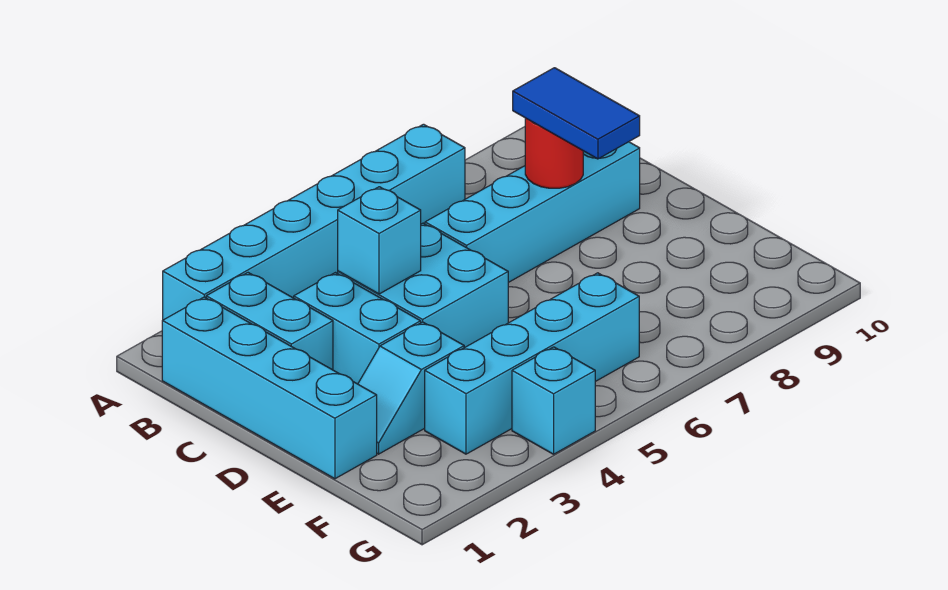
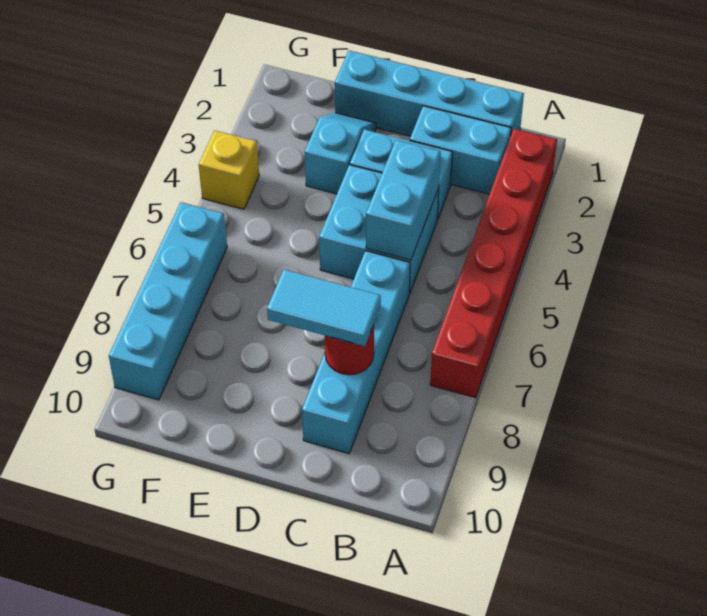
cyan brick A2:A7 level 1 -> red brick A2:A7 level 1
cyan brick C4 level 2 -> cyan brick C4:C5 level 2
blue tile C8:D8 level 3 -> cyan tile C8:D8 level 3
cyan brick F3:F6 level 1 -> cyan brick G6:G9 level 1
cyan brick G4 level 1 -> yellow brick G4 level 1

